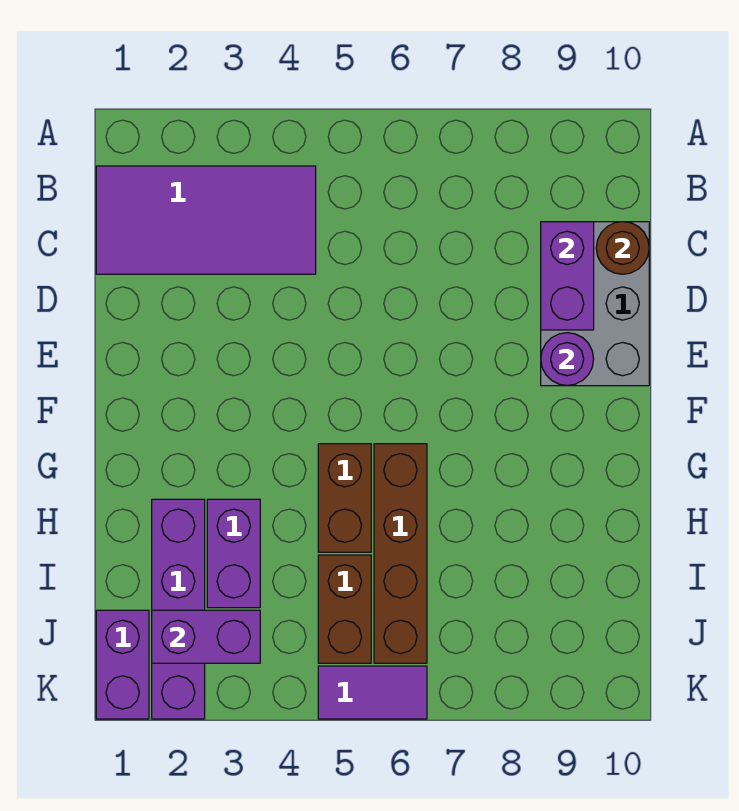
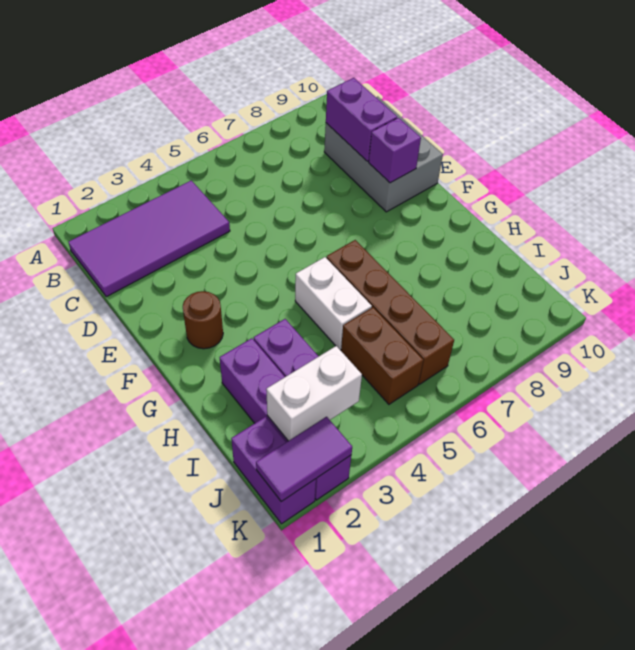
brown round brick C10 level 2 -> brown round brick F2 level 1
purple round brick E9 level 2 -> purple brick E9 level 2
brown brick G5:H5 level 1 -> white brick G5:H5 level 1
purple brick J2:J3 level 2 -> white brick J2:J3 level 2
purple tile K5:K6 level 1 -> purple tile K1:K2 level 2

